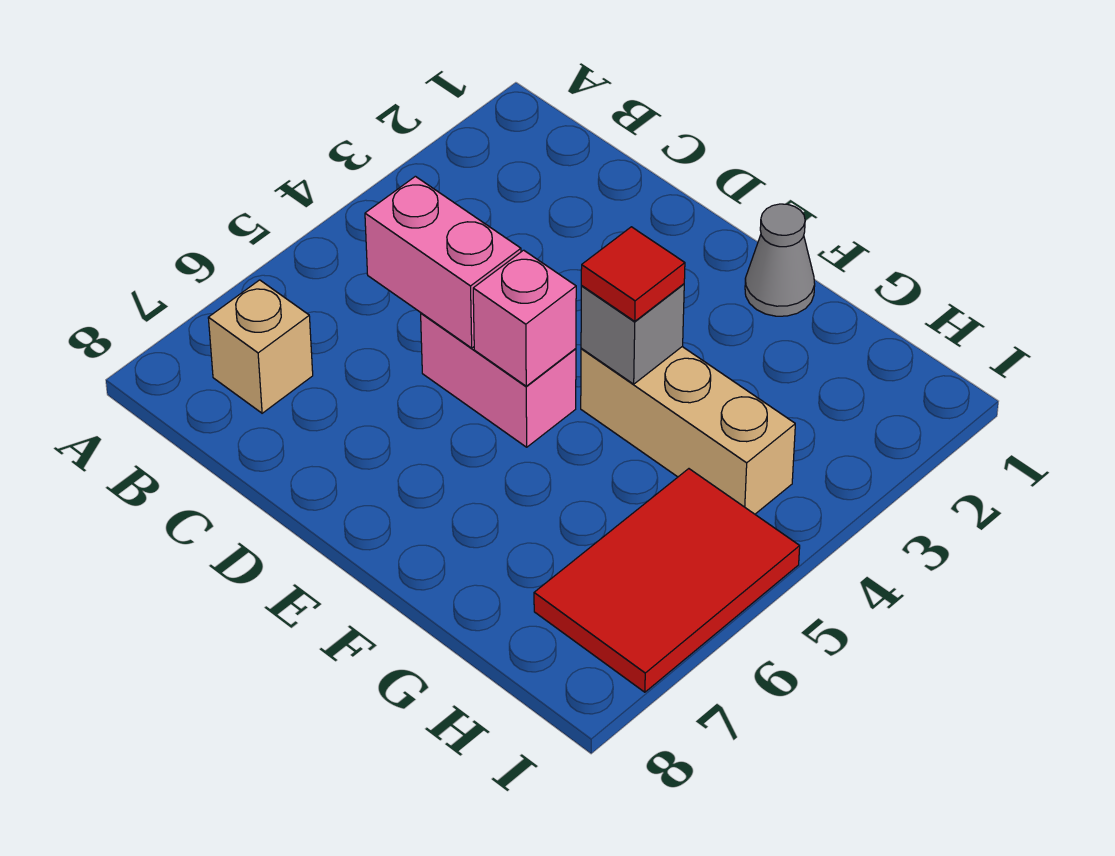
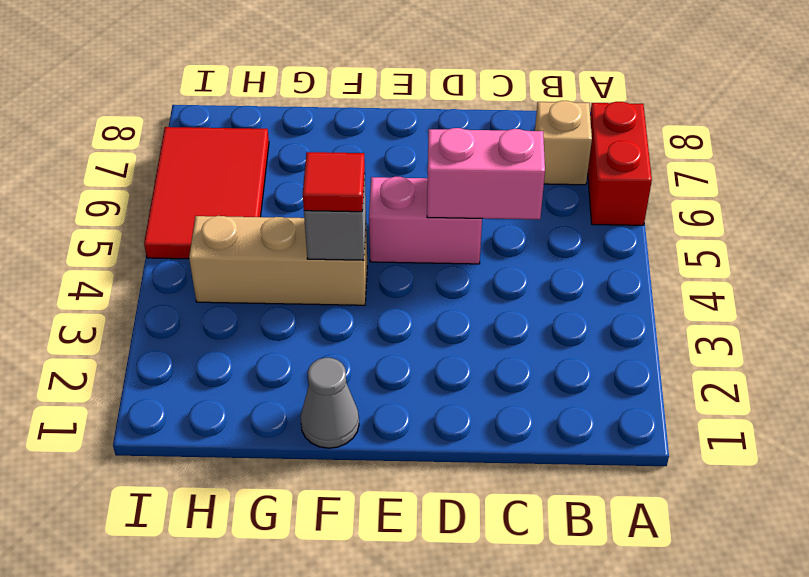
none -> red brick A6:A7 level 1
pink brick E5 level 2 -> none

